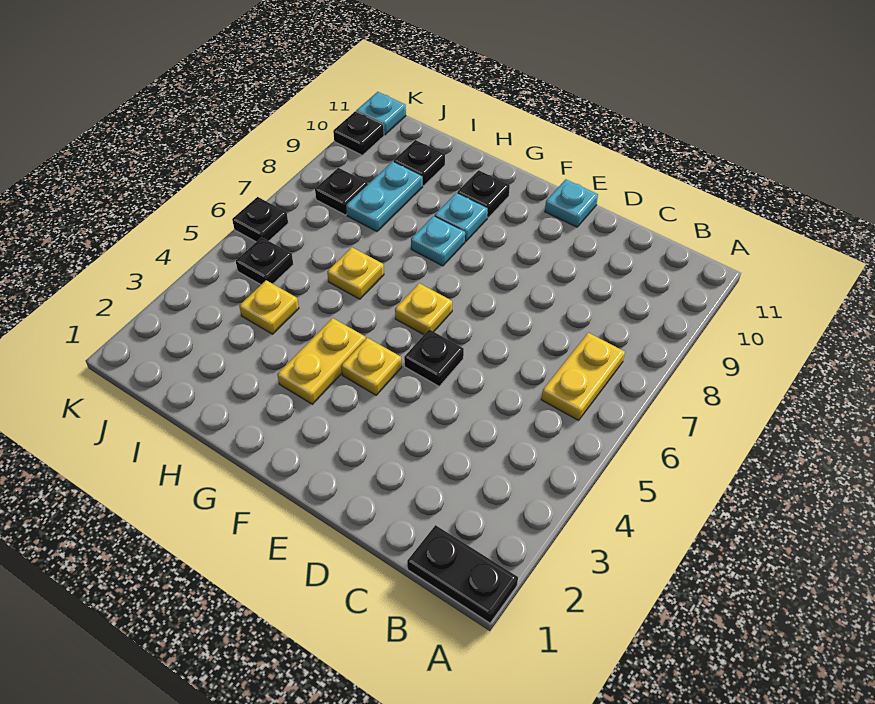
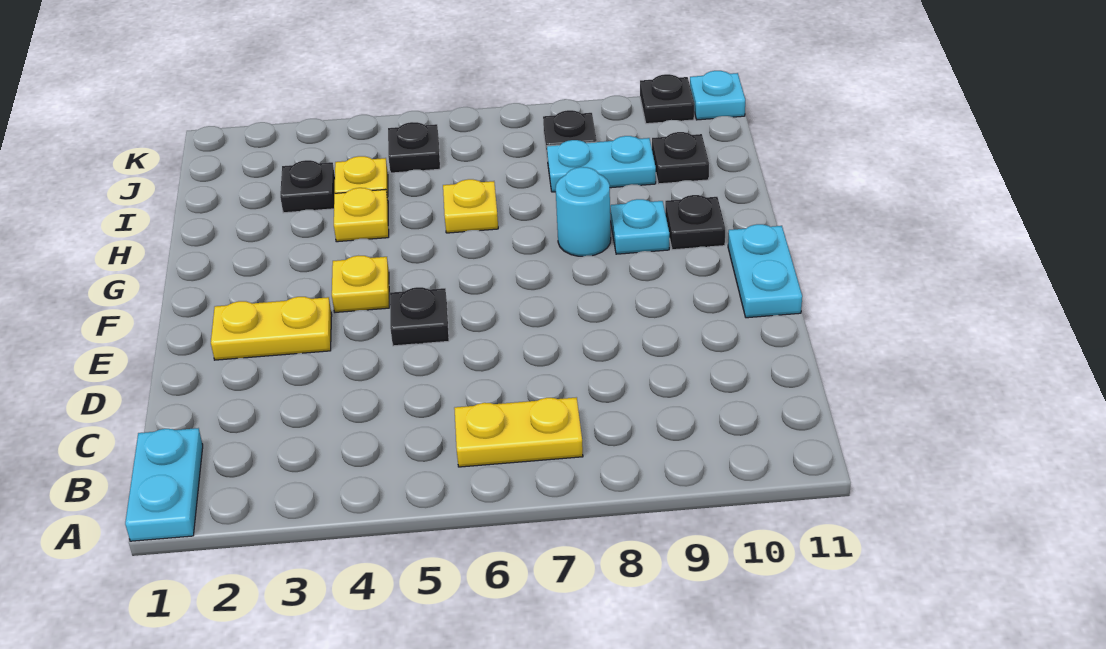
black plate A1:B1 level 1 -> cyan plate A1:B1 level 1
cyan plate E11 level 1 -> cyan plate E11:F11 level 1
yellow plate F6 level 1 -> yellow plate H4 level 1
yellow plate G3:G4 level 1 -> yellow plate E2:E3 level 1
cyan plate G8 level 1 -> cyan round brick G8 level 1
black plate K6 level 1 -> black plate I3 level 1

